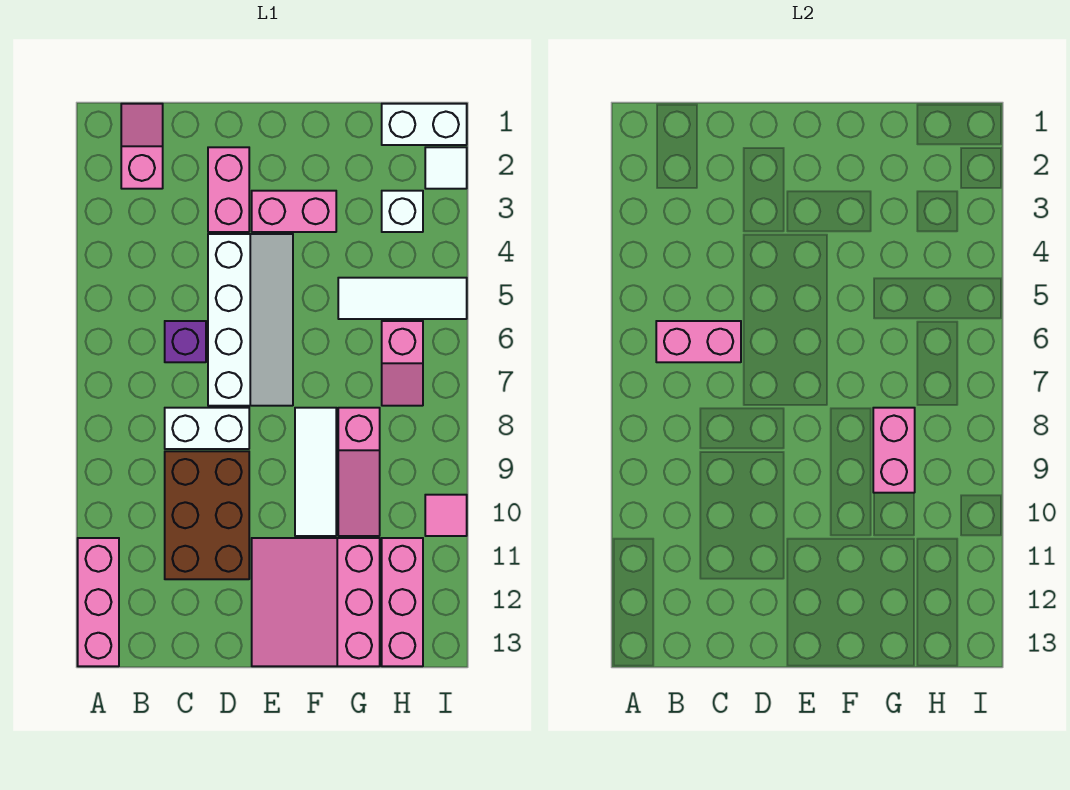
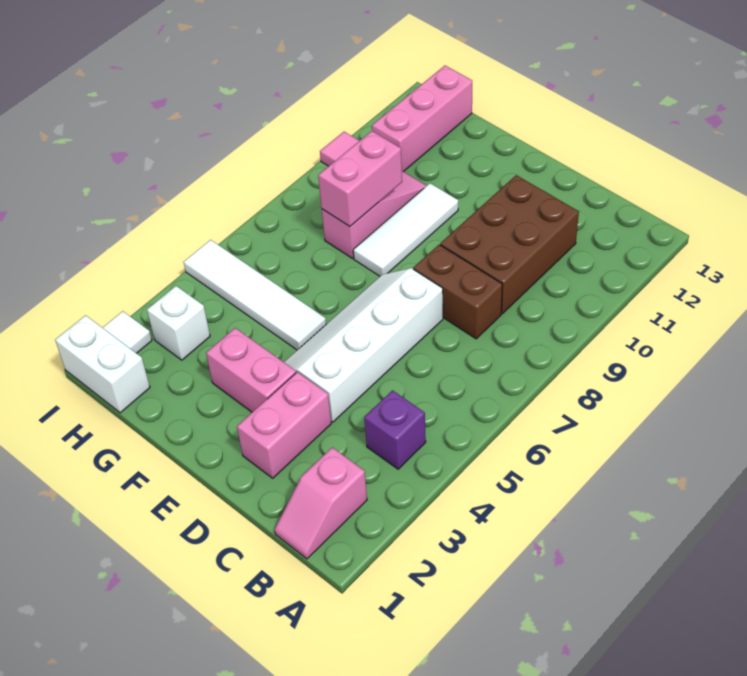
pink brick A11:A13 level 1 -> none
pink brick B6:C6 level 2 -> none
purple brick C6 level 1 -> purple brick B4 level 1
white brick C8:D8 level 1 -> brown brick C8:D8 level 1
pink slope E11:G13 level 1 top G -> none
white tile G5:I5 level 1 -> white tile F5:I5 level 1
pink slope H6:H7 level 1 top 6 -> none

